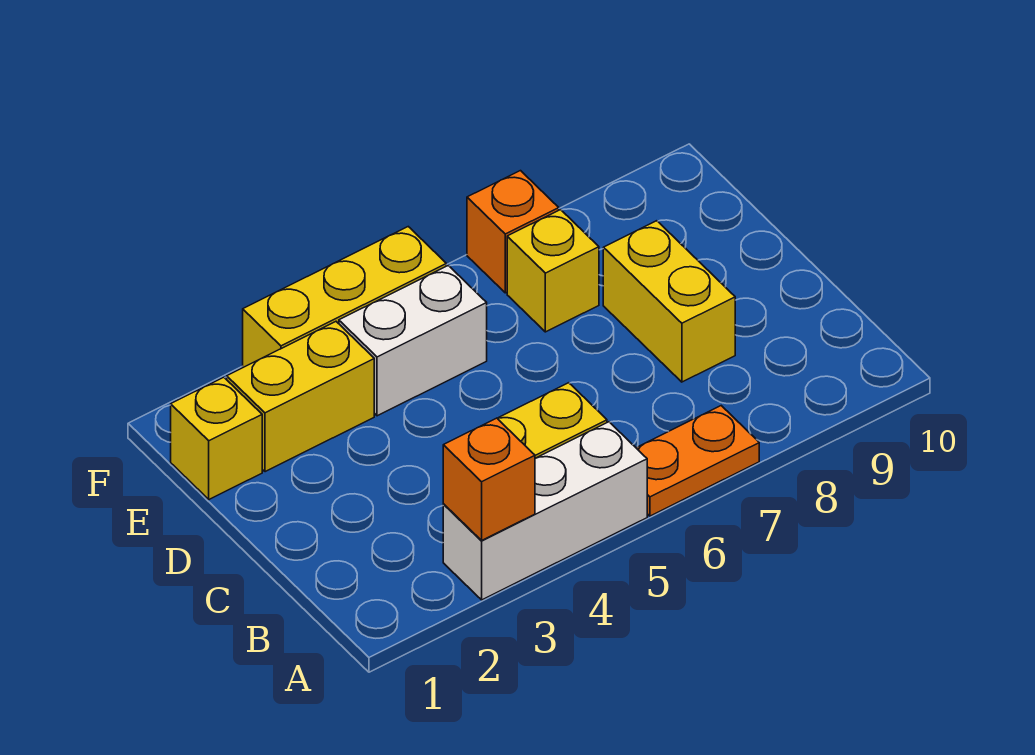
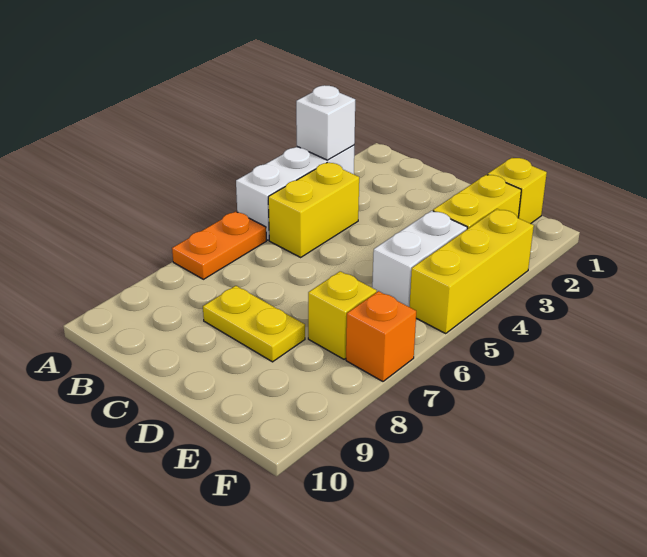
orange brick A3 level 2 -> white brick A3 level 2
yellow brick C8:D8 level 1 -> yellow plate C8:D8 level 1

